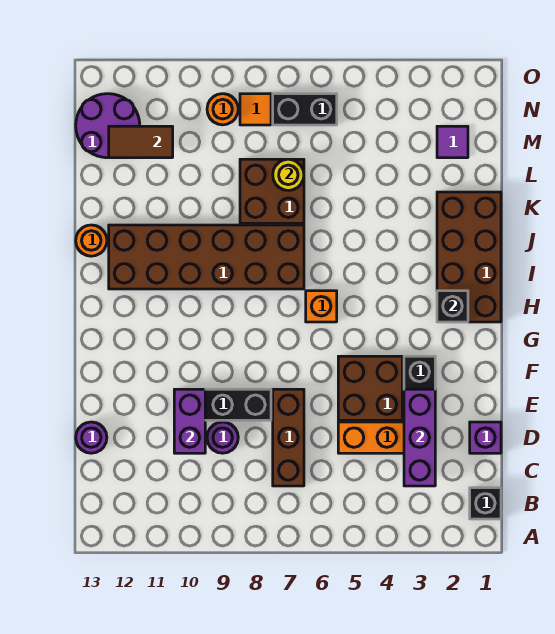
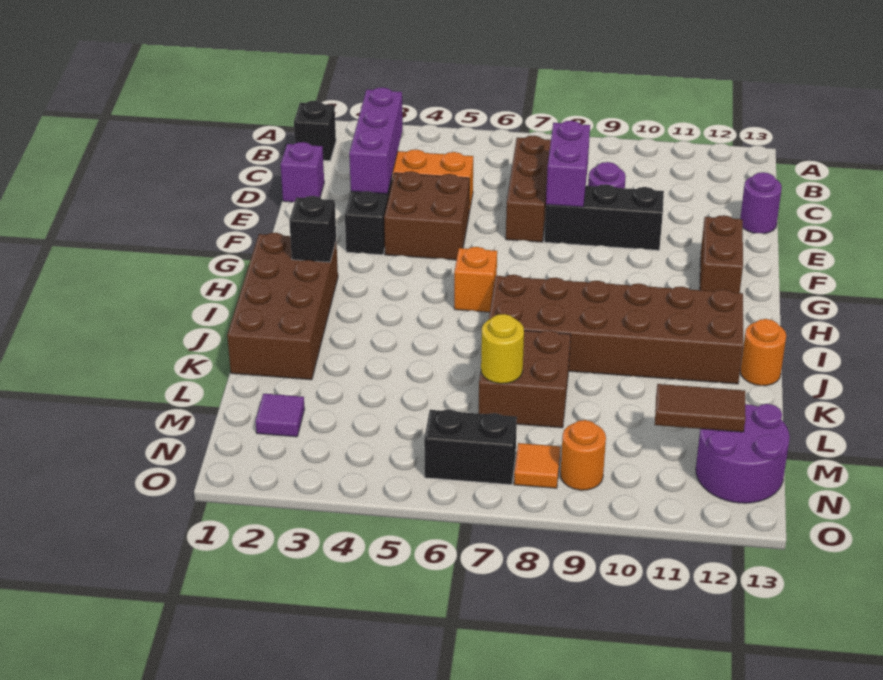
purple brick D10:E10 level 2 -> purple brick D8:E8 level 2
none -> brown brick F12:G12 level 1

